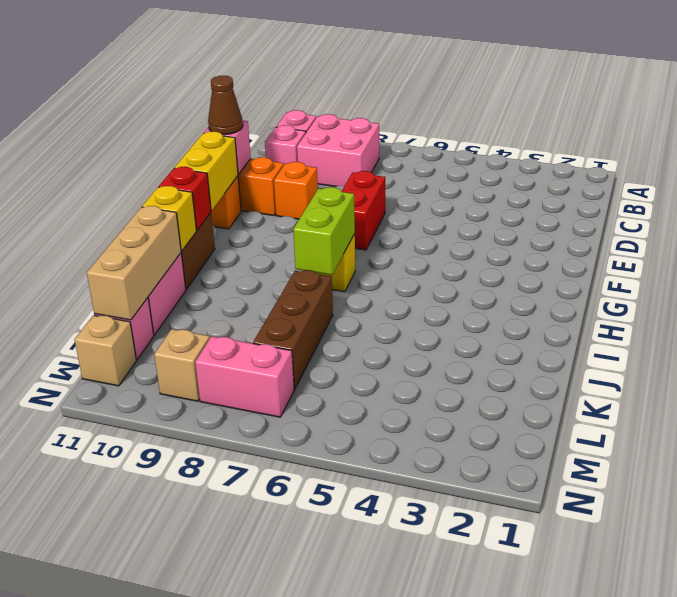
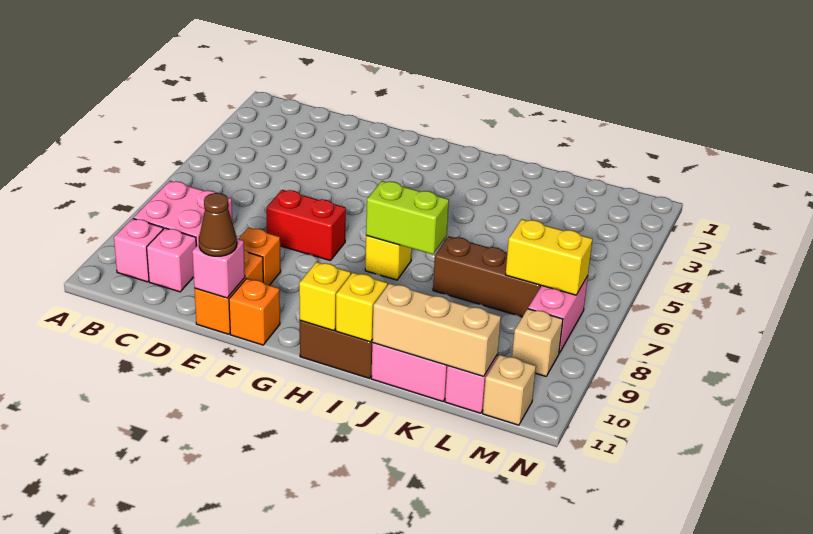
yellow brick F11:G11 level 2 -> yellow brick L7:M7 level 2
red brick H11 level 2 -> yellow brick H11 level 2

